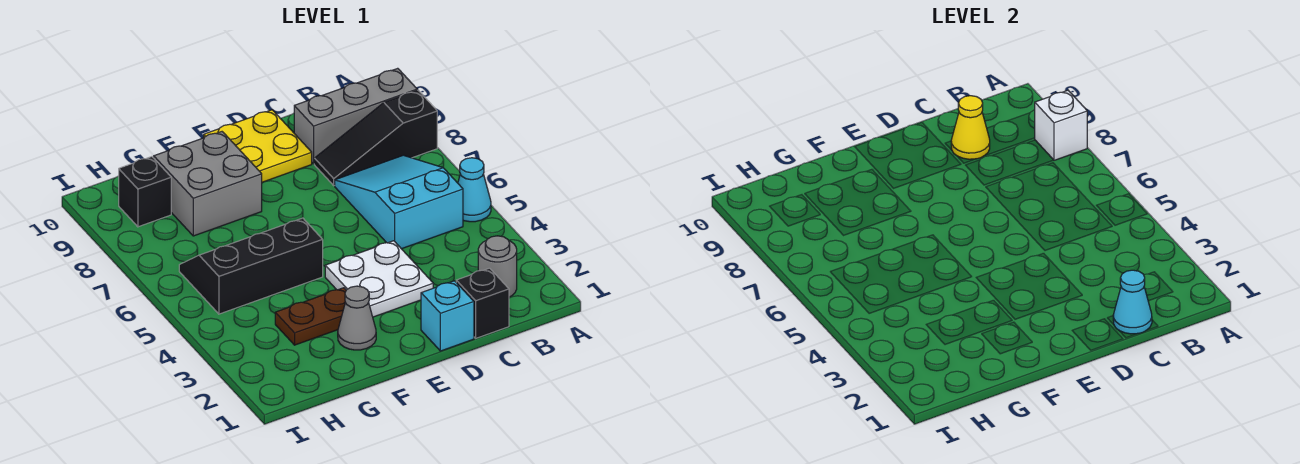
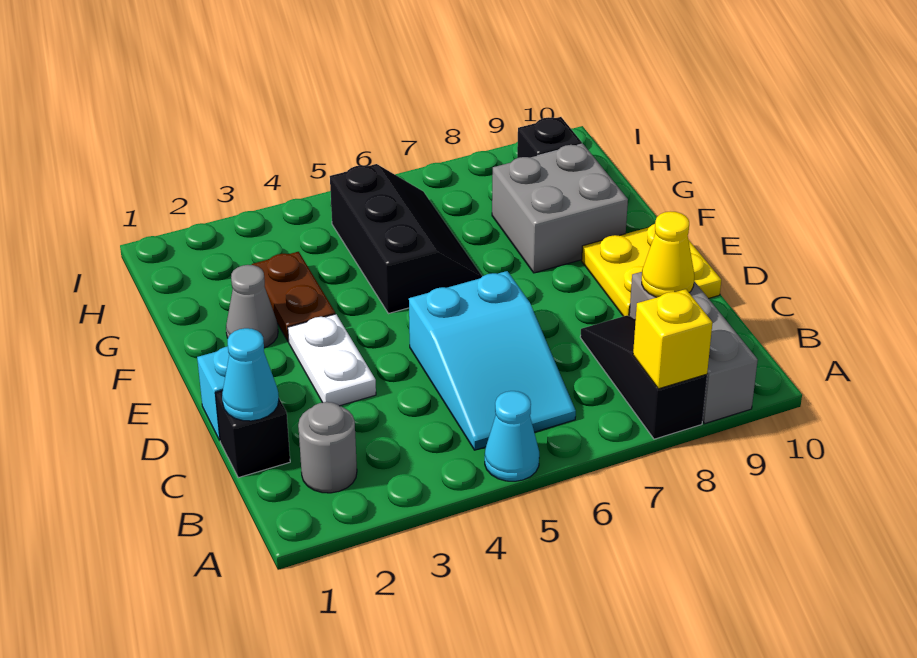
white brick A8 level 2 -> yellow brick A8 level 2
cyan slope B5:C7 level 1 top 5 -> cyan slope B5:D6 level 1 top D
white plate D3:E4 level 1 -> white plate D3:E3 level 1

